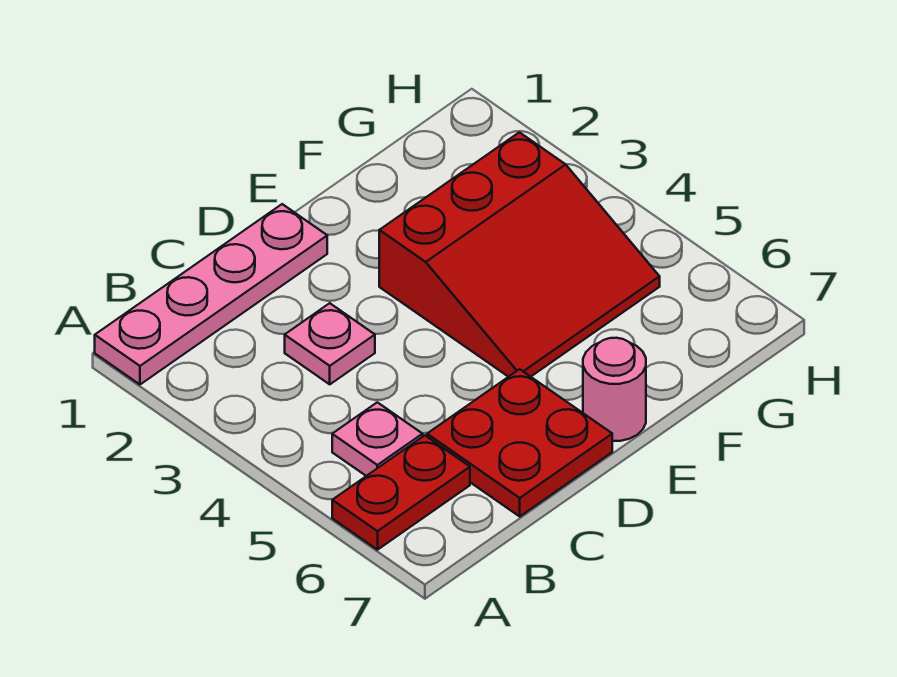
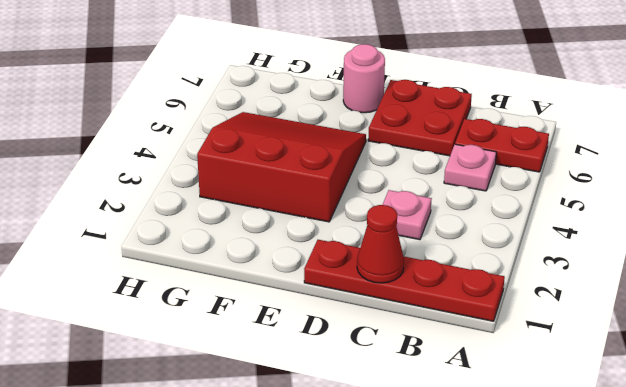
pink plate A1:D1 level 1 -> red plate A1:D1 level 1
none -> red cone C1 level 2

